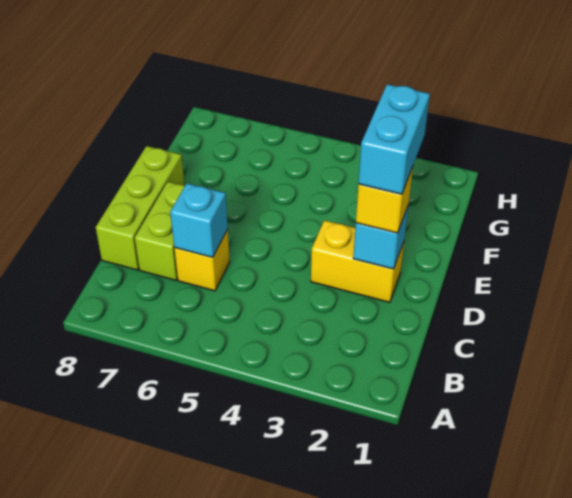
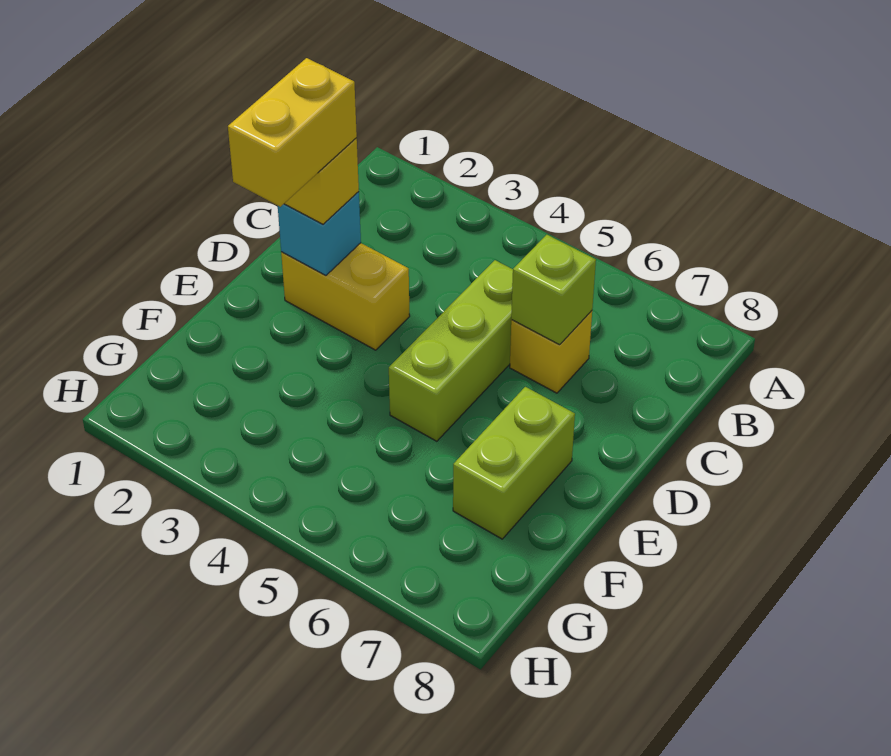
cyan brick C6 level 2 -> lime brick C6 level 2
lime brick C7:D7 level 1 -> lime brick E7:F7 level 1
lime brick C8:E8 level 1 -> lime brick C5:E5 level 1
cyan brick D2:E2 level 4 -> yellow brick D2:E2 level 4

